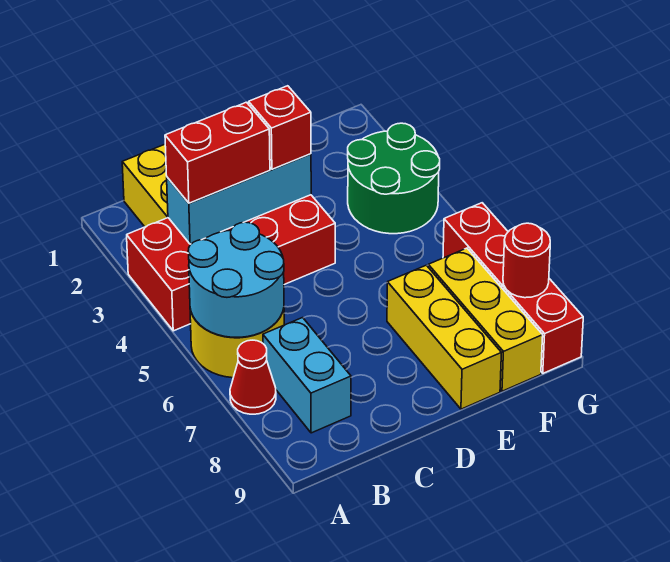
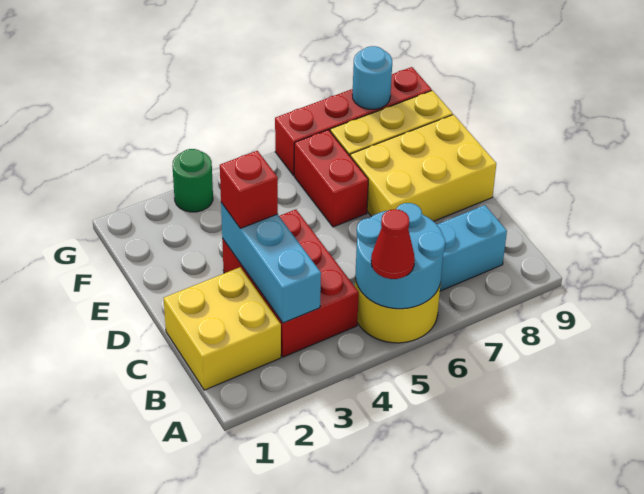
red brick A3:D4 level 1 -> red brick B3:D4 level 1
red cone A7 level 1 -> red cone A5 level 3
red brick B3:C3 level 3 -> red brick E6:F6 level 1
yellow brick E7:E9 level 1 -> yellow brick D7:E9 level 1
green round brick F3:G4 level 1 -> green round brick G3 level 1
red round brick G8 level 2 -> cyan round brick G8 level 2

